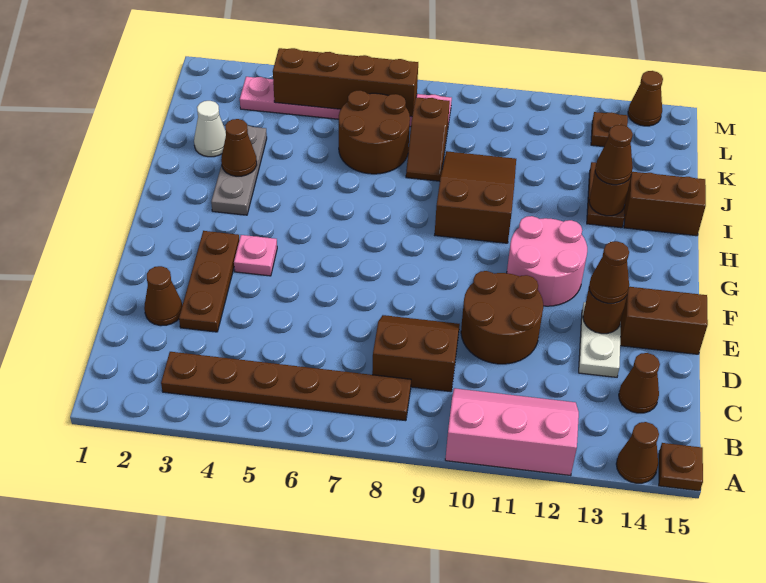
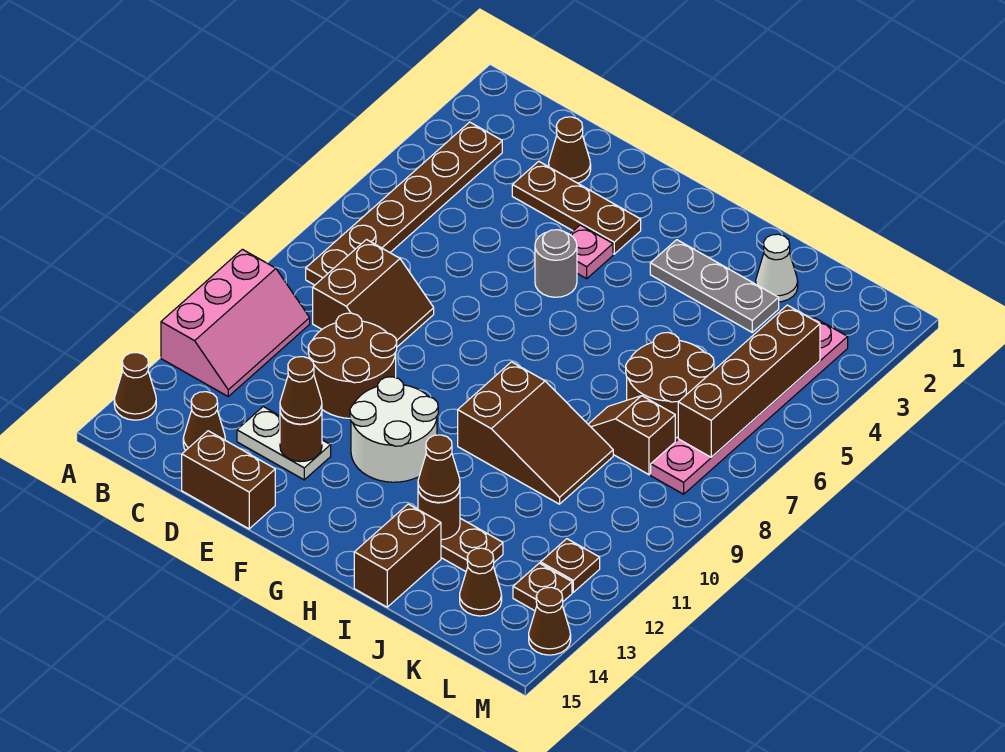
brown plate A15 level 1 -> brown plate L12 level 1
brown brick E14:E15 level 1 -> brown brick D15:E15 level 1
none -> grey round brick F5 level 1
pink round brick F11:G12 level 1 -> white round brick F11:G12 level 1
brown cone I3 level 2 -> brown cone K14 level 1

